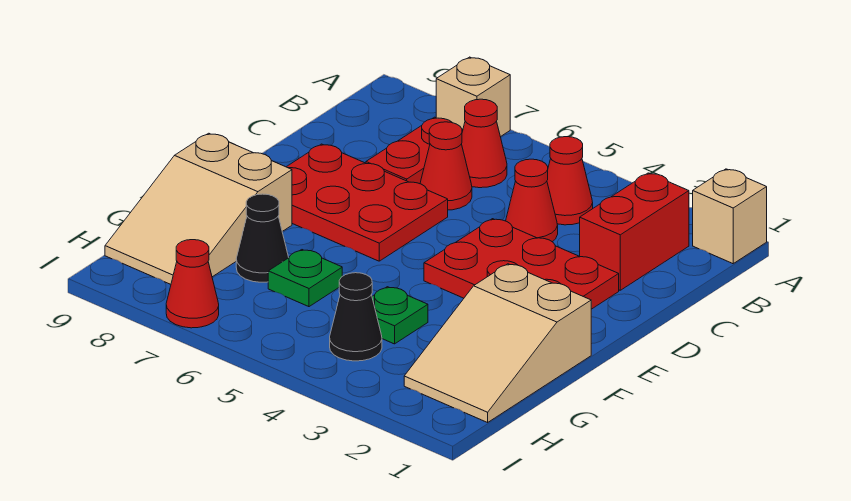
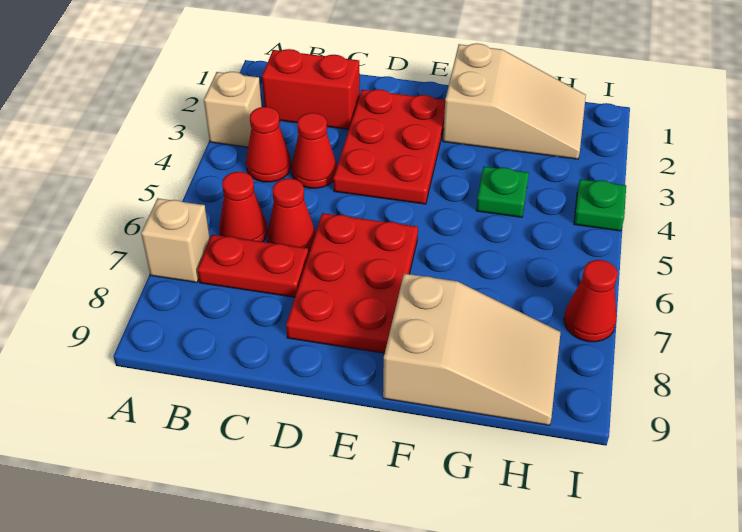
tan brick A1 level 1 -> tan brick A3 level 1
green plate G6 level 1 -> green plate I4 level 1
black cone G7 level 1 -> none
black cone H4 level 1 -> none

